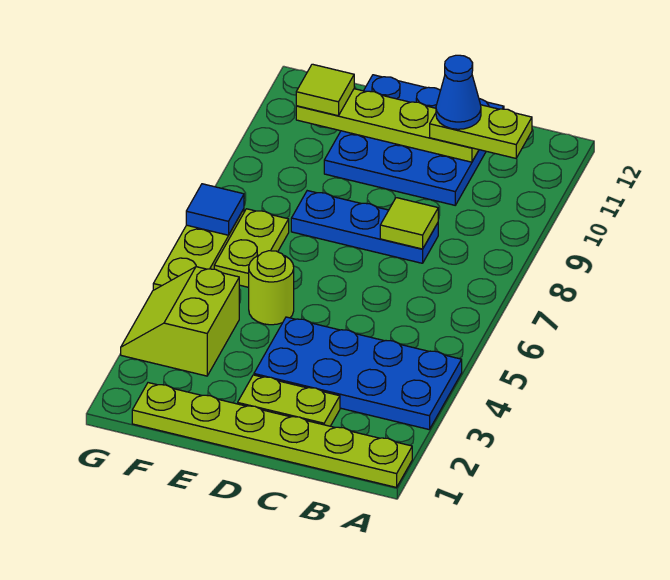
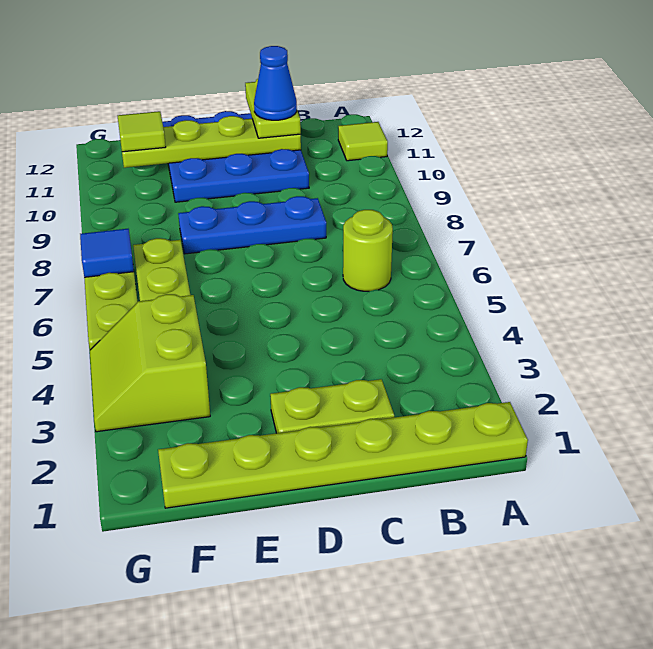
blue plate A3:D4 level 1 -> none
lime plate B11:C11 level 3 -> lime plate C11:C12 level 3
lime tile C8 level 2 -> lime tile A11 level 1
lime round brick E5 level 1 -> lime round brick B6 level 1

